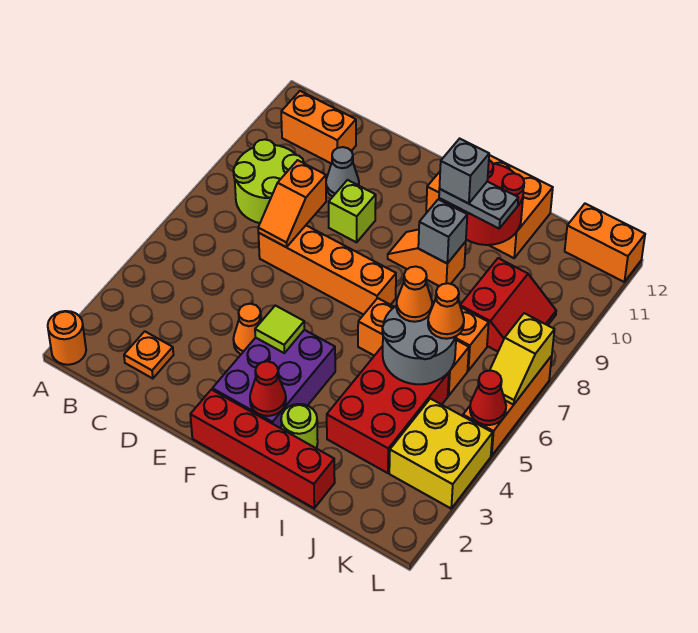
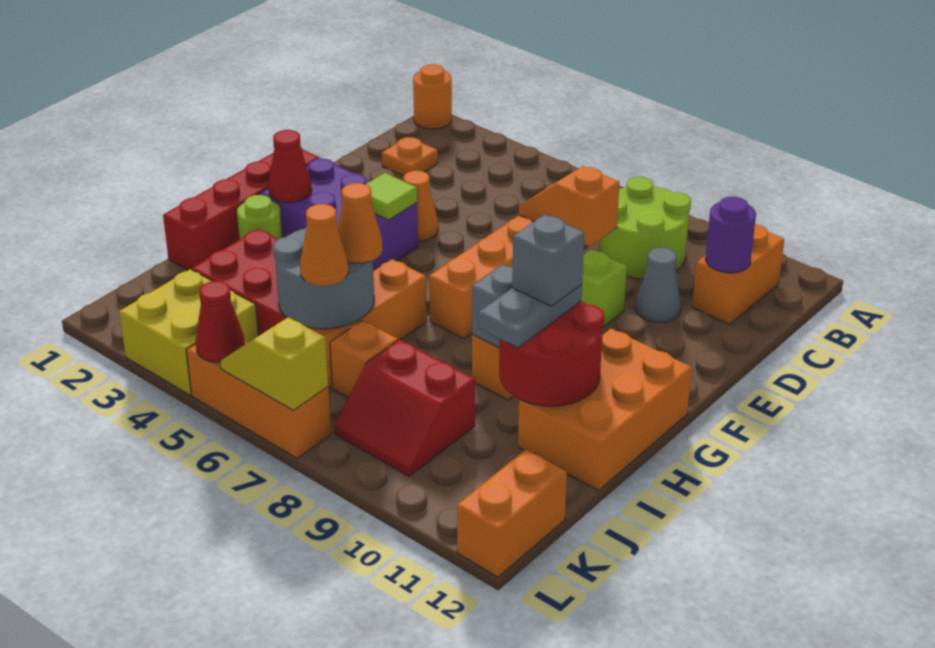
none -> purple round brick C11 level 2

